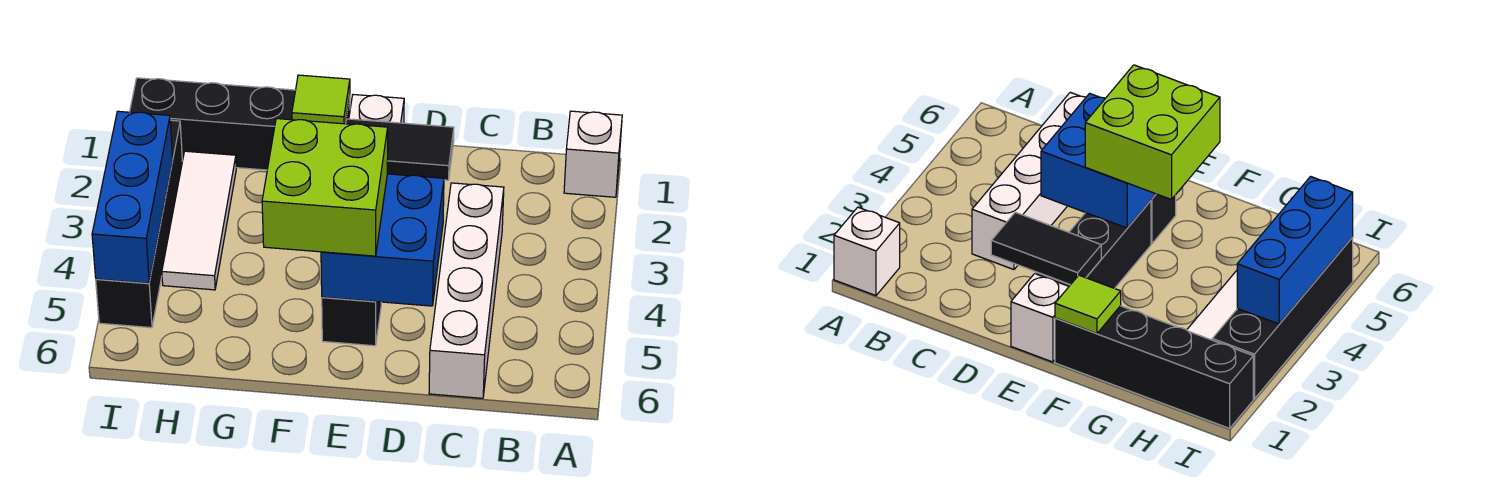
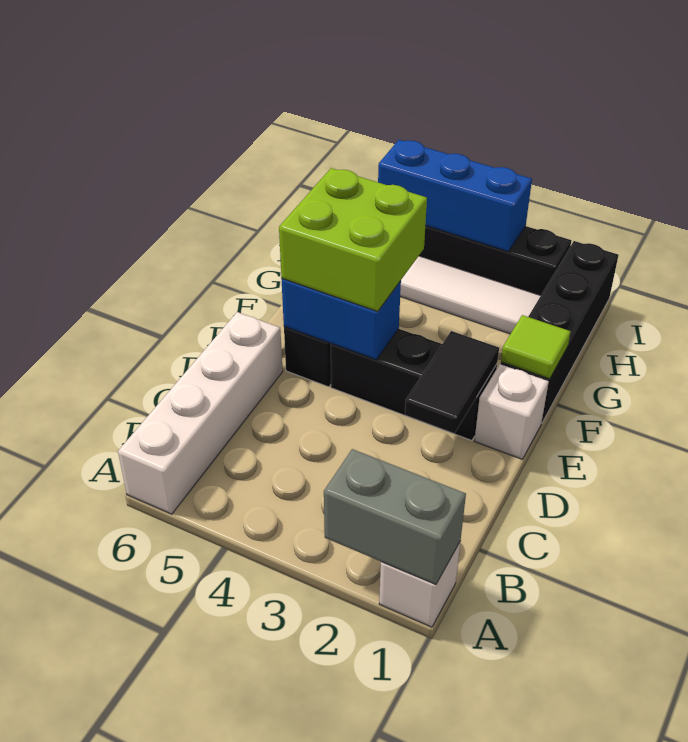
none -> grey brick A1:A2 level 2
white brick C3:C6 level 1 -> white brick A6:D6 level 1
blue brick D4:E5 level 2 -> blue brick E4:E5 level 2

